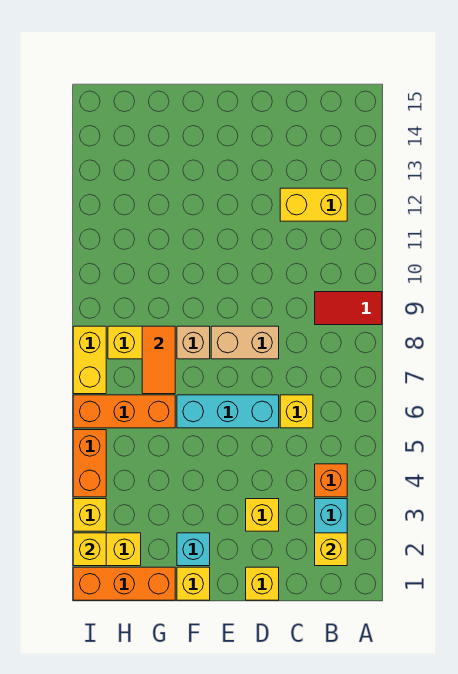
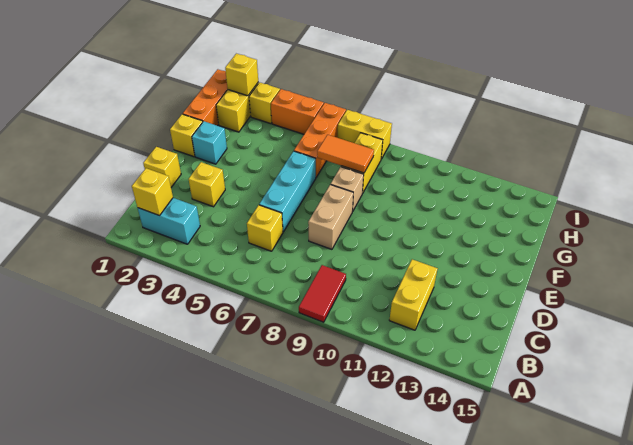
orange brick B4 level 1 -> none

